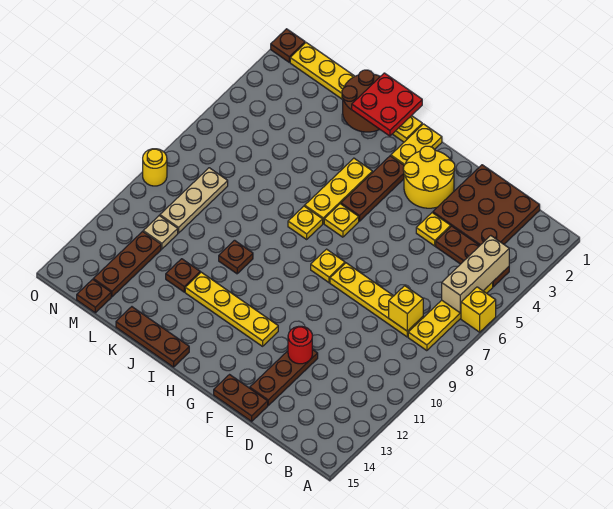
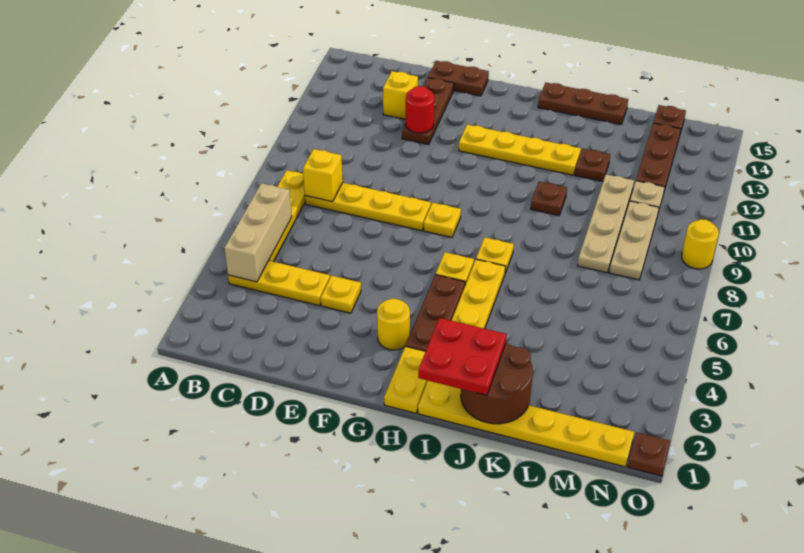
yellow brick A6 level 1 -> yellow brick D13 level 1
brown plate B4:D4 level 1 -> yellow plate B4:D4 level 1
brown plate C1:E3 level 1 -> none
yellow round brick F2:G3 level 1 -> yellow round brick G3 level 1
none -> tan plate L8:L11 level 1

